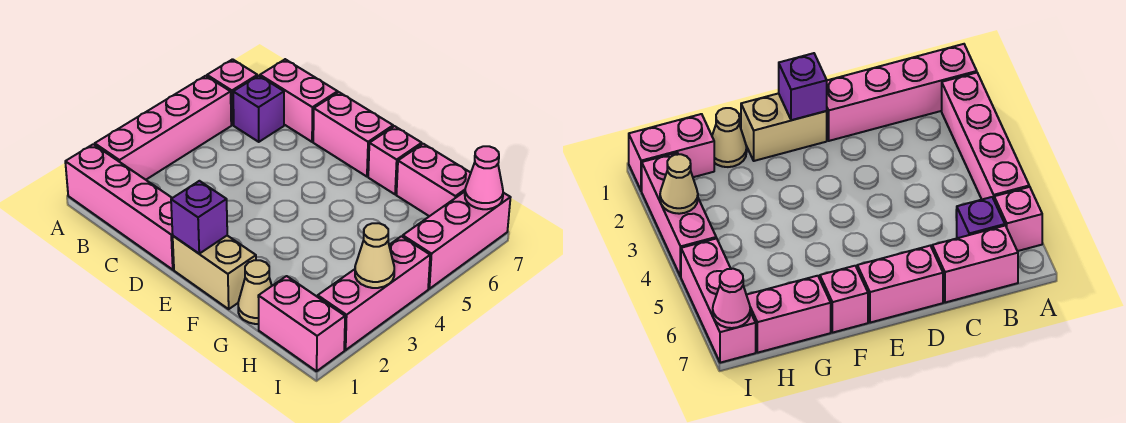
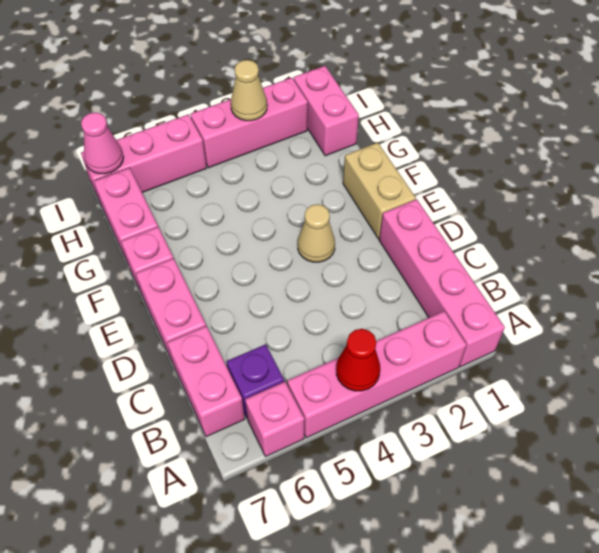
none -> red cone A4 level 2
purple brick E1 level 2 -> none
tan cone G1 level 1 -> tan cone E3 level 1

